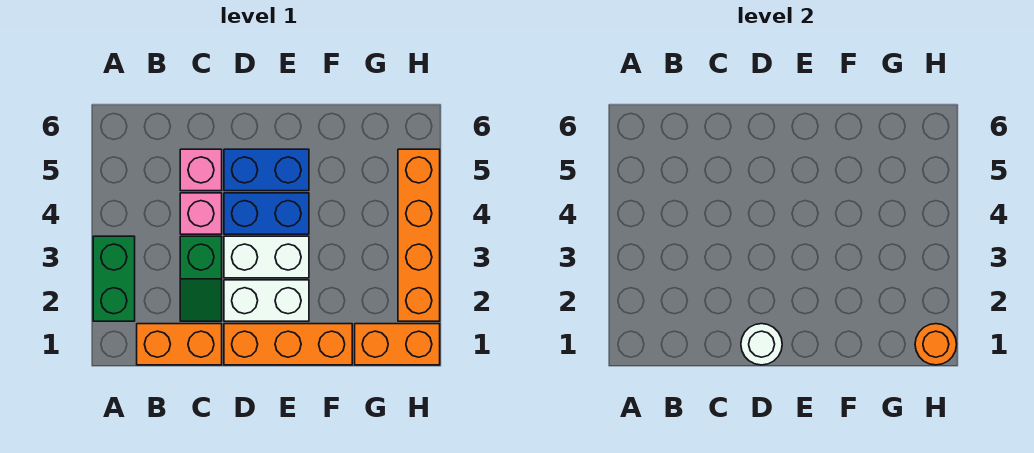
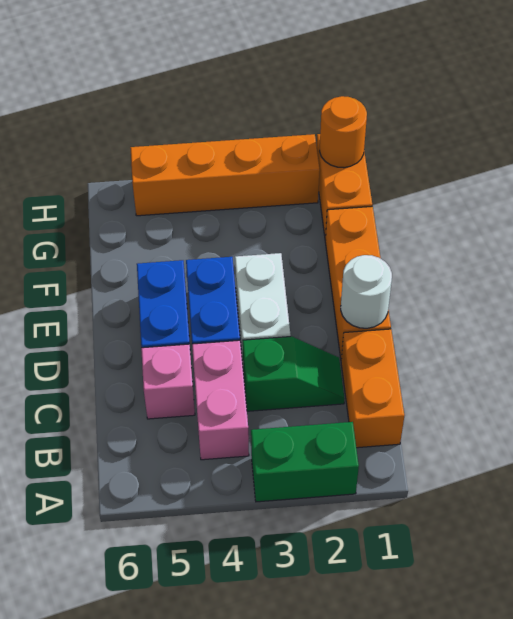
pink brick C4 level 1 -> pink brick B4:C4 level 1
white brick D2:E2 level 1 -> none

